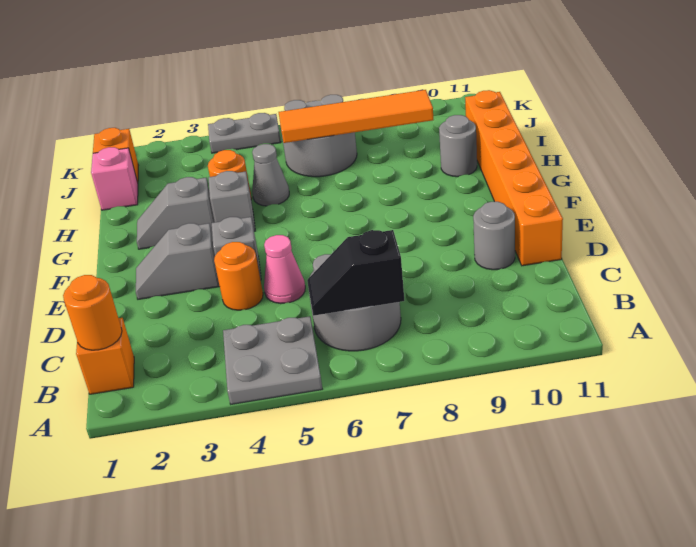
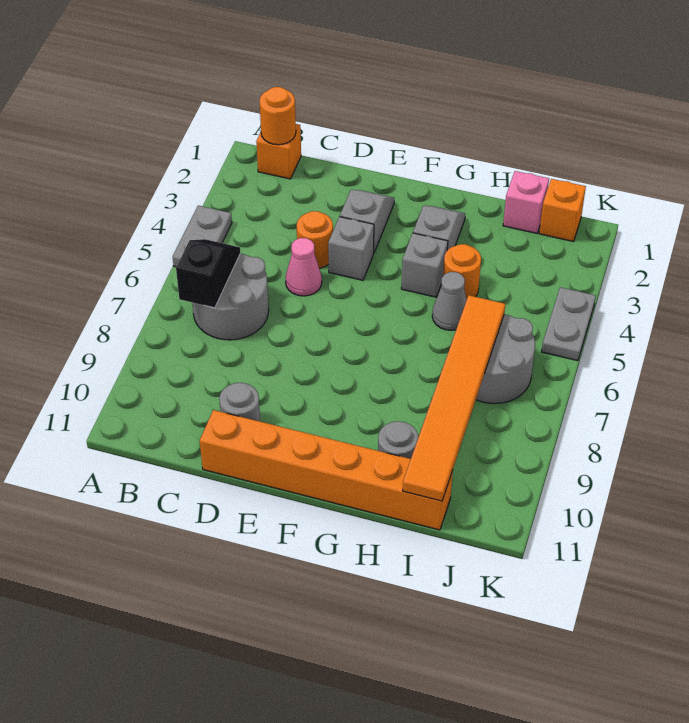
grey plate A4:B5 level 1 -> grey plate A4:A5 level 1
orange tile I6:I9 level 2 -> orange tile I6:I11 level 2

